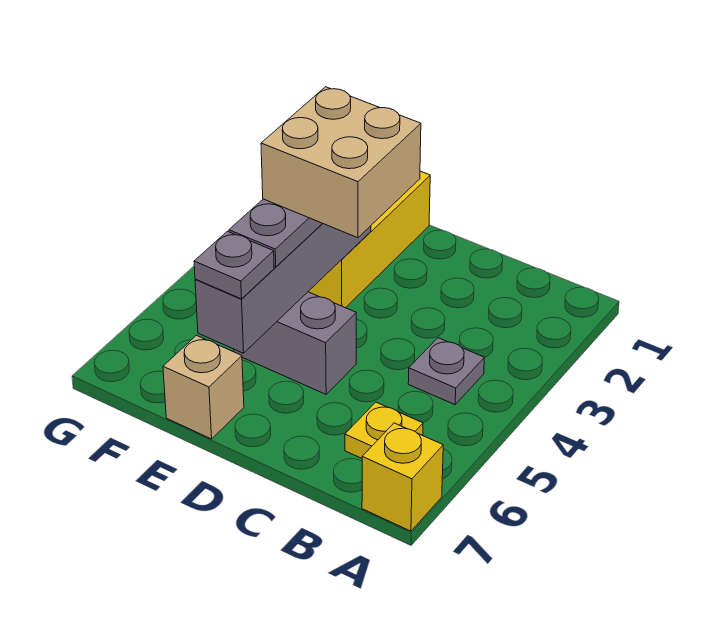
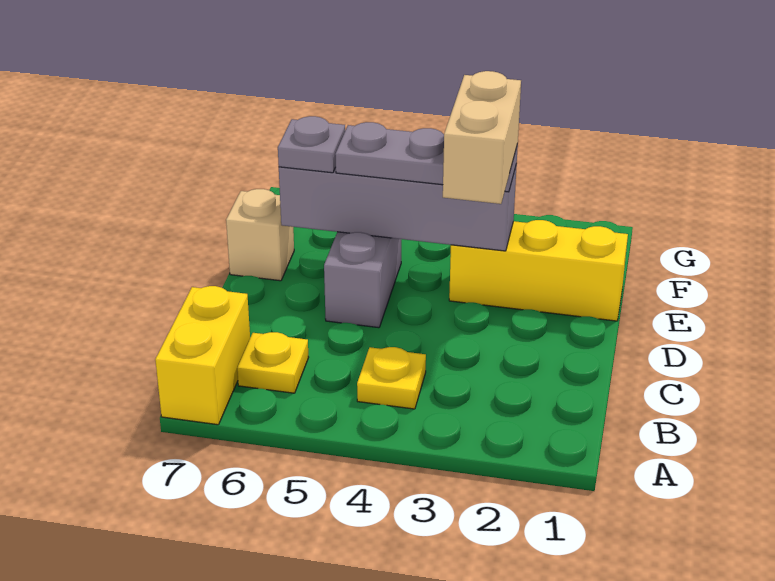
yellow brick A7 level 1 -> yellow brick A7:B7 level 1
grey plate B4 level 1 -> yellow plate B4 level 1
tan brick D3:E4 level 4 -> tan brick D3:E3 level 4

